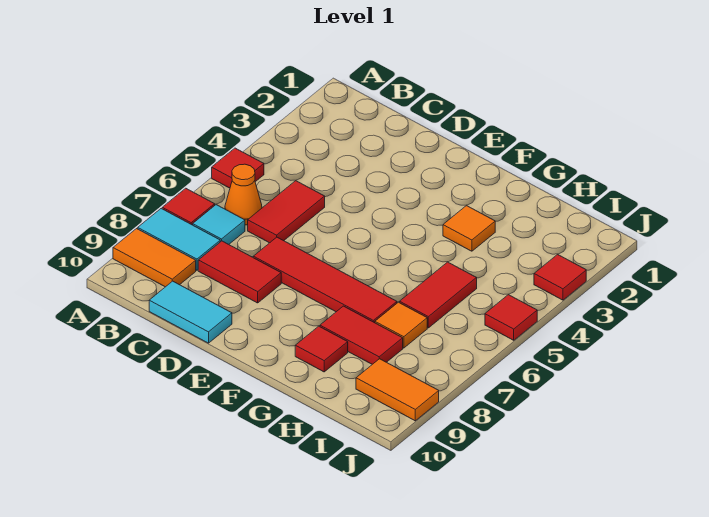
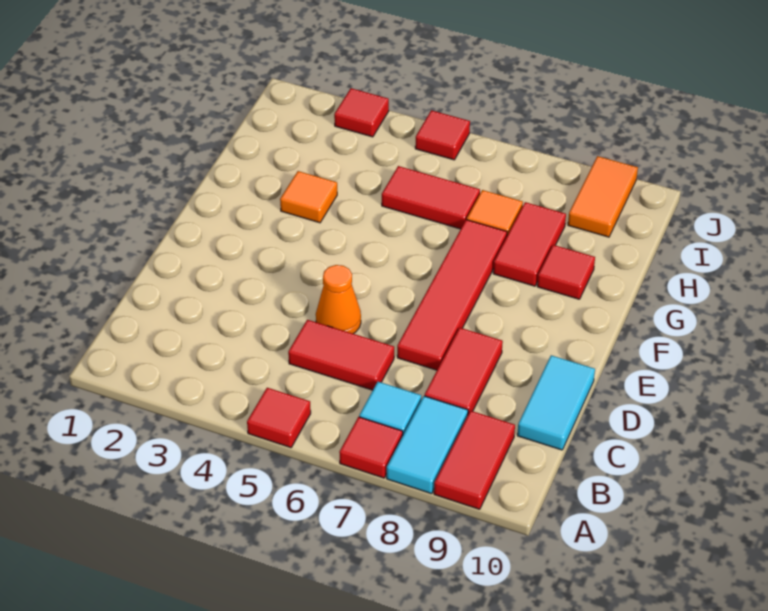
orange tile A9:B9 level 1 -> red tile A9:B9 level 1
orange cone B6 level 1 -> orange cone D5 level 1

